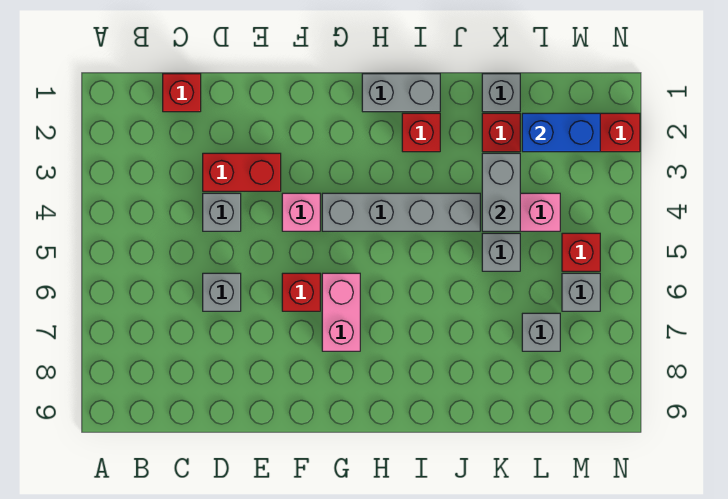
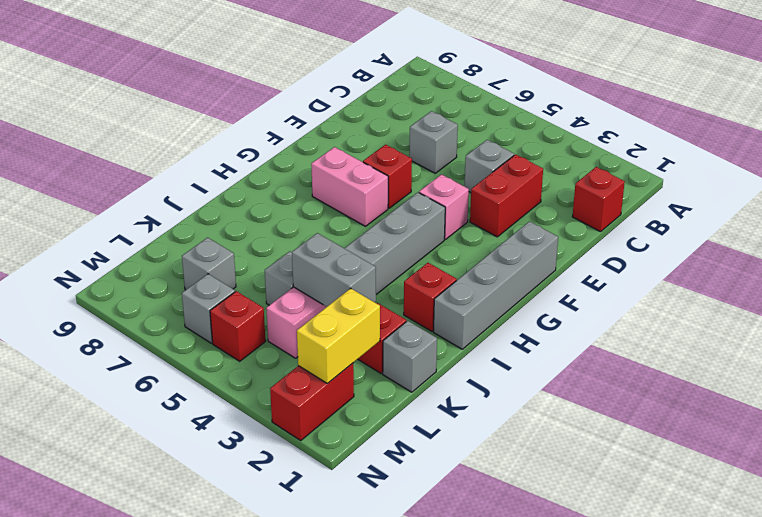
grey brick H1:I1 level 1 -> grey brick F1:I1 level 1
blue brick L2:M2 level 2 -> yellow brick L2:M2 level 2

